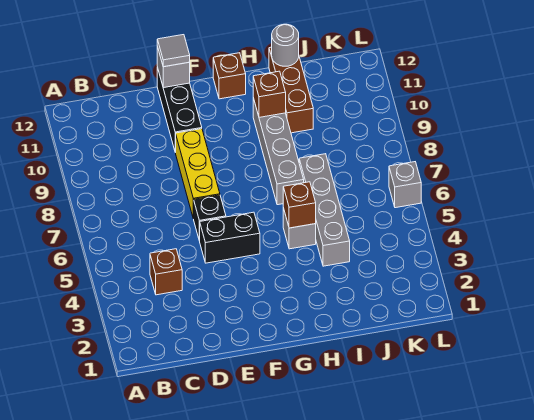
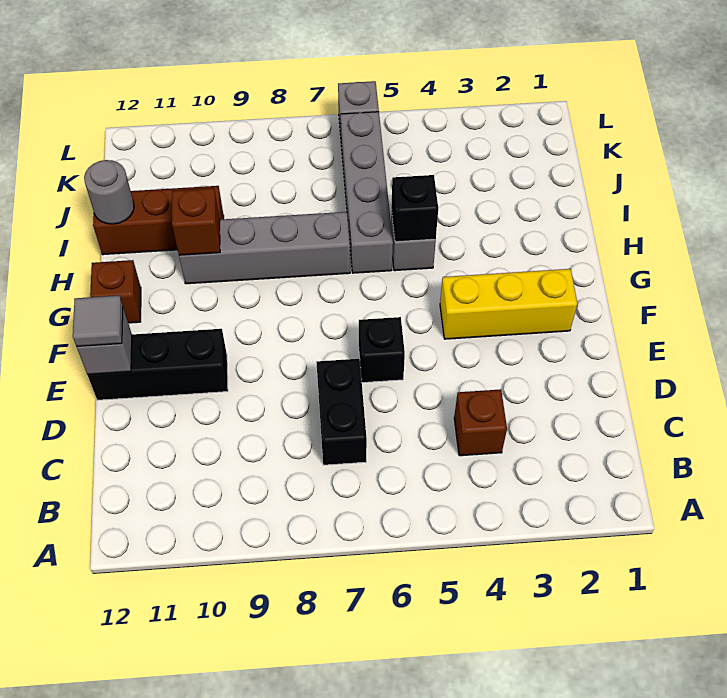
black brick E5:F5 level 1 -> black brick C7:D7 level 1
yellow brick E7:E9 level 1 -> yellow brick F2:F4 level 1
brown brick H5 level 2 -> black brick H5 level 2
grey brick I4:I7 level 1 -> grey brick H6:K6 level 1

